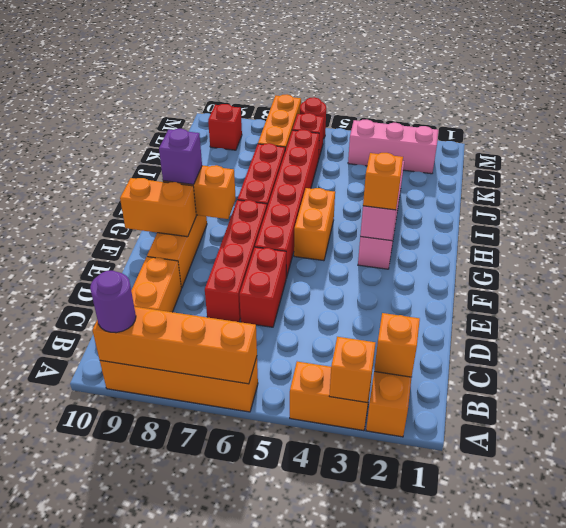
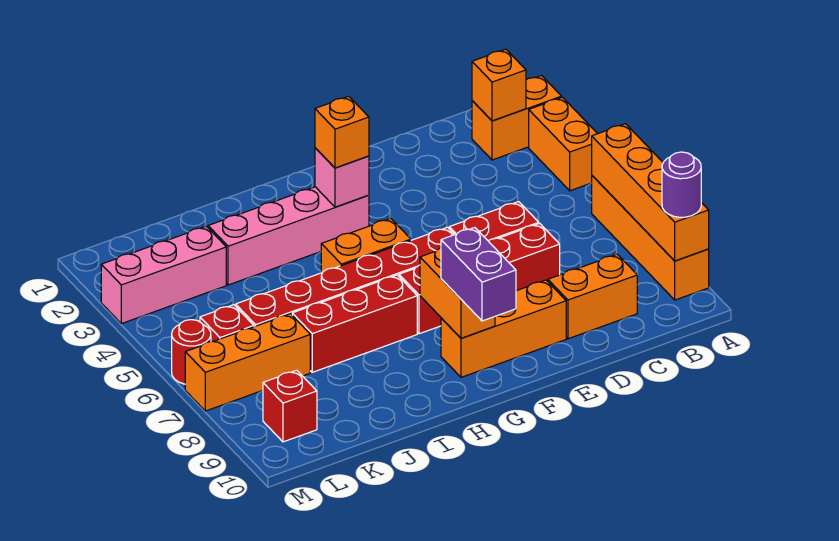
orange brick A3 level 2 -> none
orange brick F9:F10 level 2 -> none
purple brick G9 level 3 -> purple brick G9:G10 level 3
pink brick L2:L4 level 1 -> pink brick K3:M3 level 1

